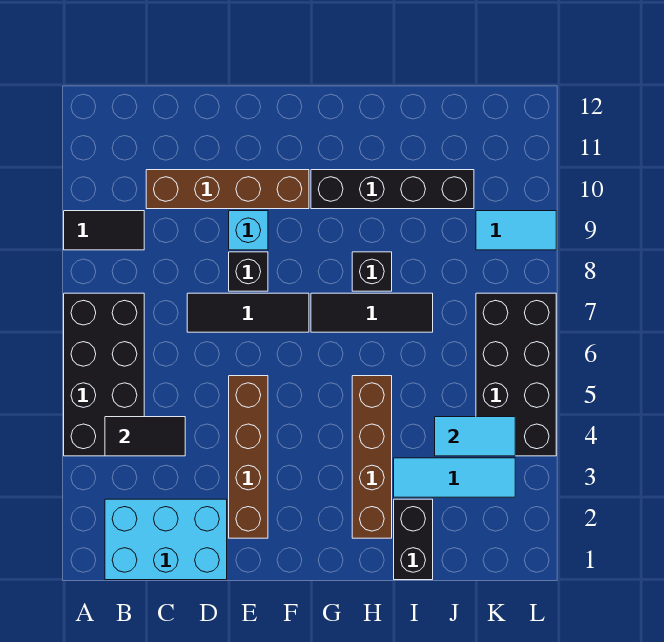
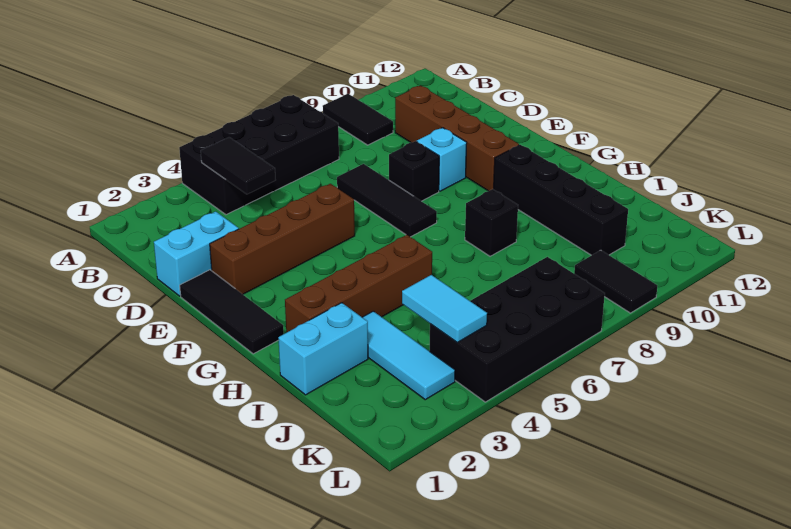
cyan brick B1:D2 level 1 -> cyan brick D1:D2 level 1
black tile G7:I7 level 1 -> black tile E1:G1 level 1
black brick I1:I2 level 1 -> cyan brick I1:I2 level 1
cyan tile K9:L9 level 1 -> black tile K9:L9 level 1

